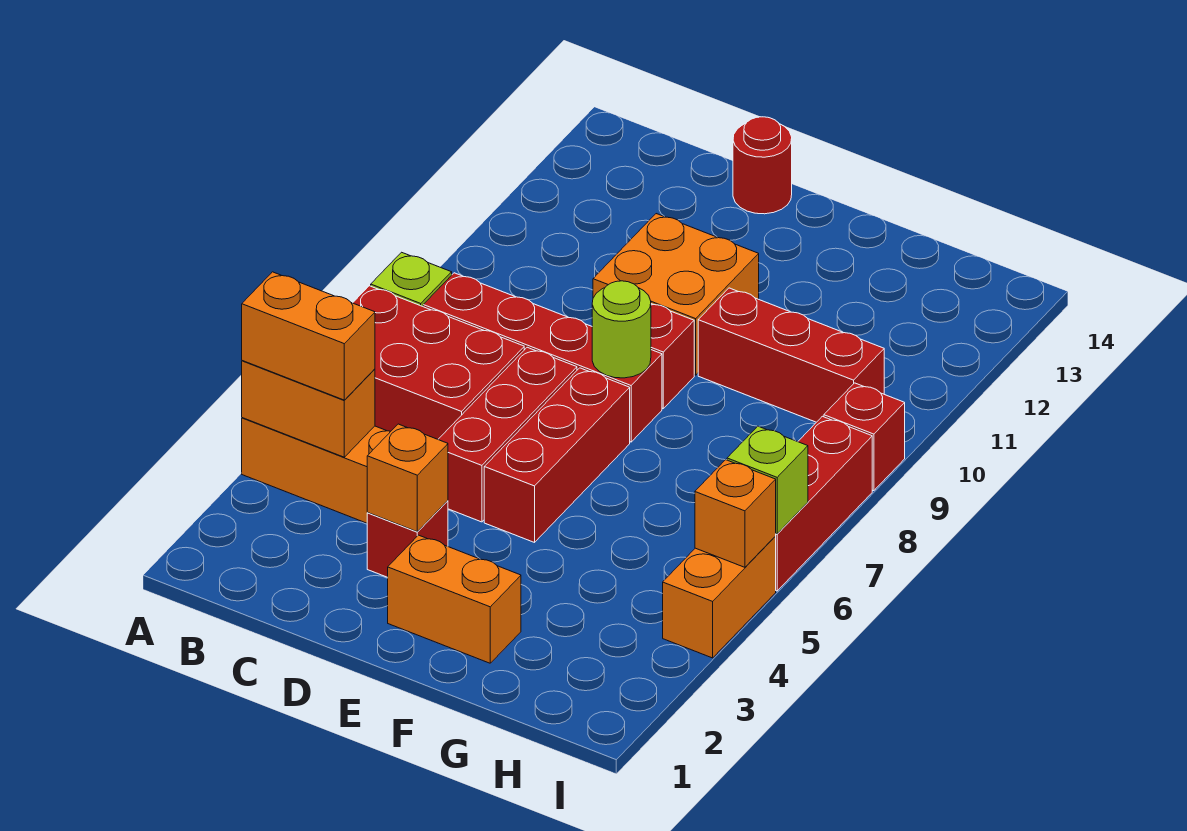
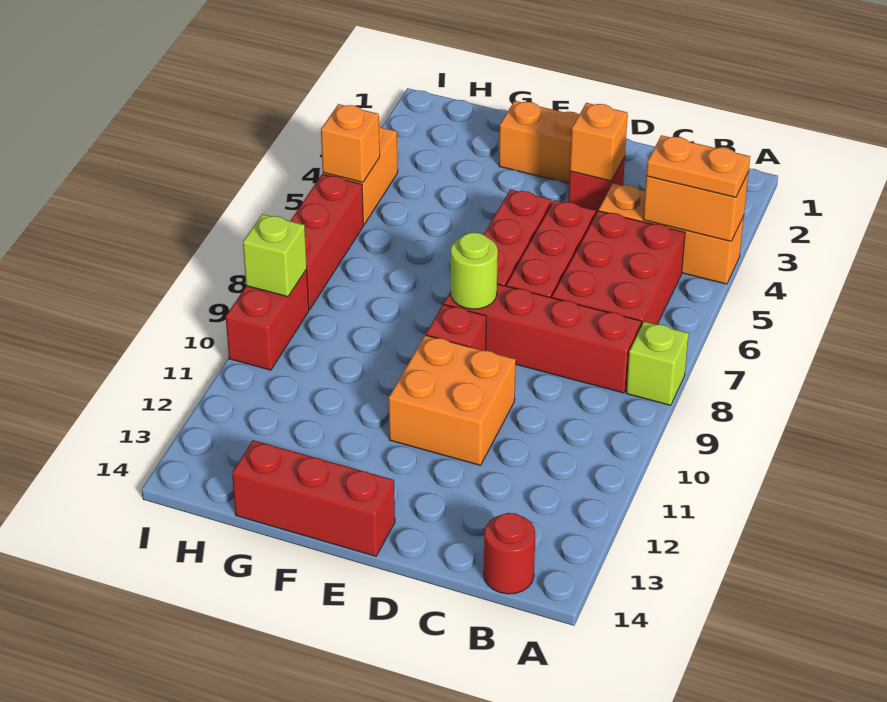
orange brick A4:B4 level 3 -> orange plate A4:B4 level 3
red brick A6:C7 level 1 -> red brick B5:C7 level 1
red round brick D14 level 1 -> red round brick B14 level 1
red brick F10:H10 level 1 -> red brick E14:G14 level 1
lime brick I6 level 2 -> lime brick I9 level 2
red brick I9 level 1 -> red brick I9:I10 level 1

